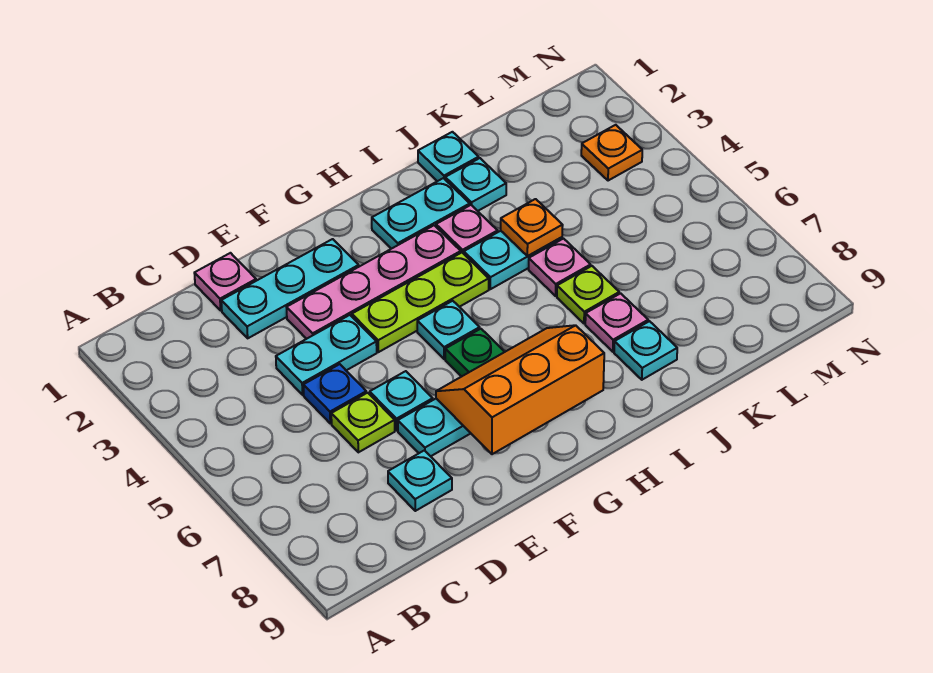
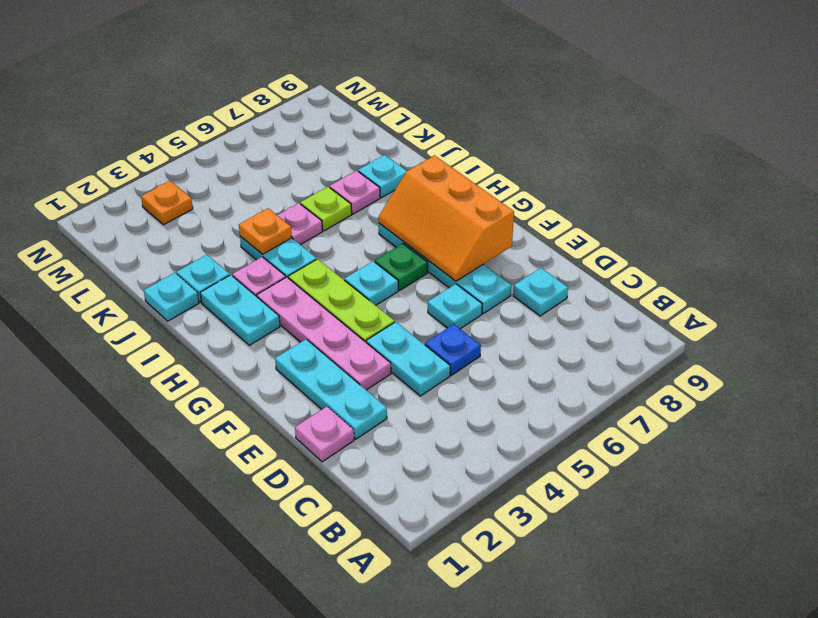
lime plate D6 level 1 -> none

